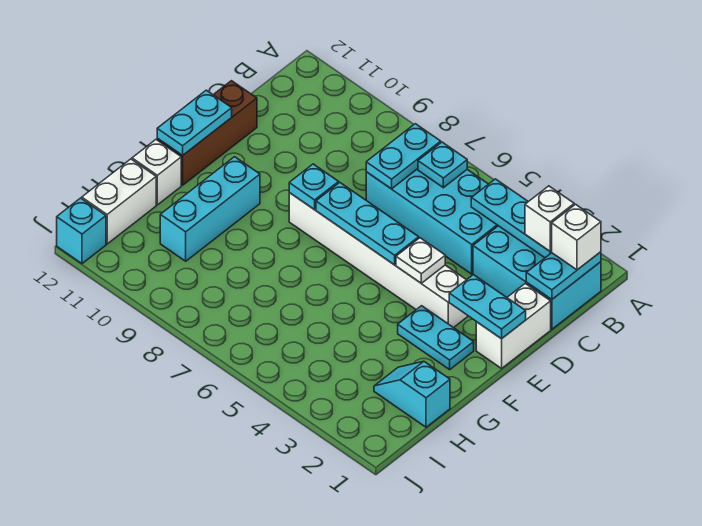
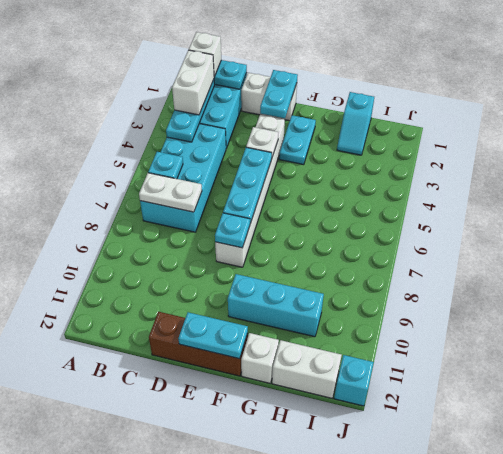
white brick B2 level 3 -> white brick B2:B3 level 3
cyan plate B7:C7 level 2 -> white plate B7:C7 level 2

